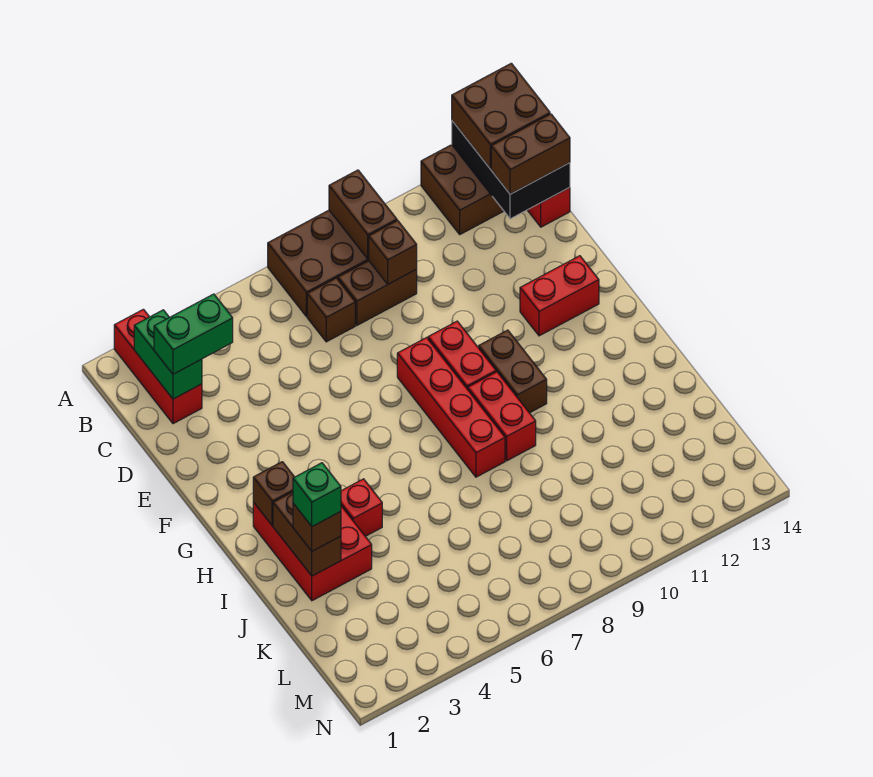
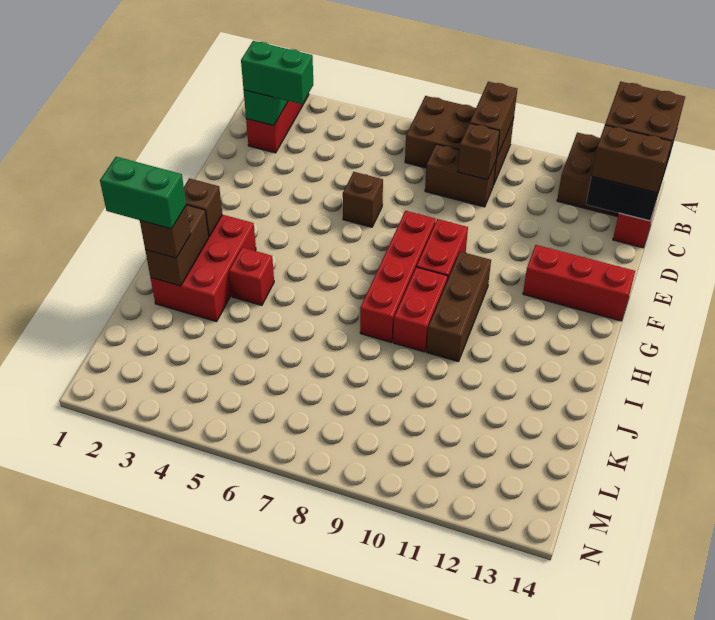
brown brick C7 level 1 -> brown brick E6 level 1
red brick F12:F13 level 1 -> red brick F12:F14 level 1
brown brick G10:H10 level 1 -> brown brick G10:I10 level 1
green brick J2 level 4 -> green brick J1:J2 level 4

